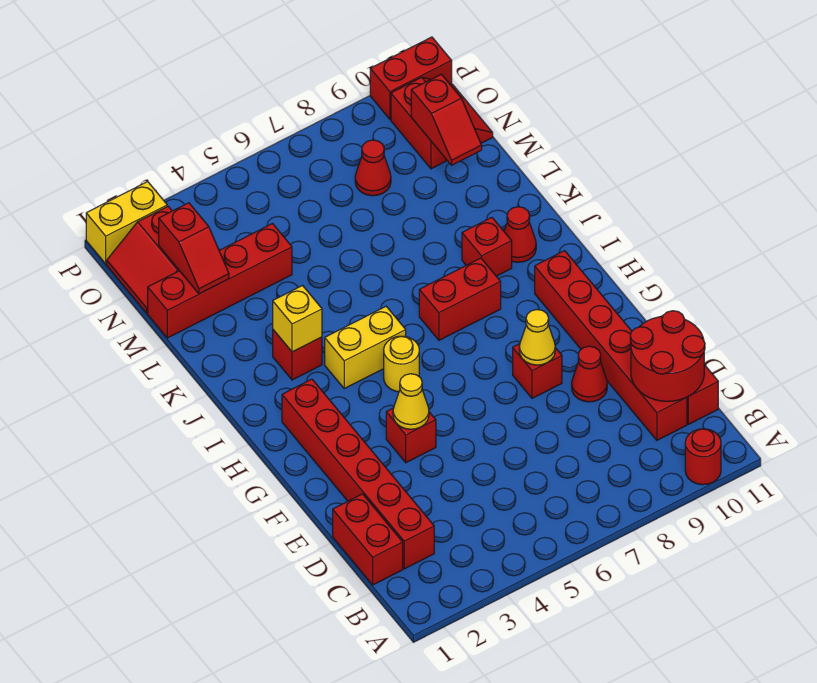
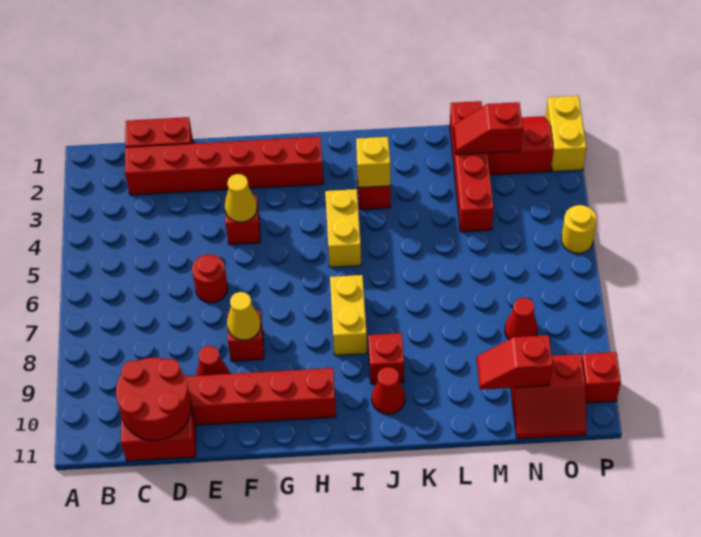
red round brick A10 level 1 -> red round brick E6 level 1
yellow round brick H5 level 1 -> yellow round brick P5 level 1
red brick I7:I8 level 1 -> yellow brick I7:I8 level 1
red brick P10:P11 level 1 -> red brick P10 level 1

